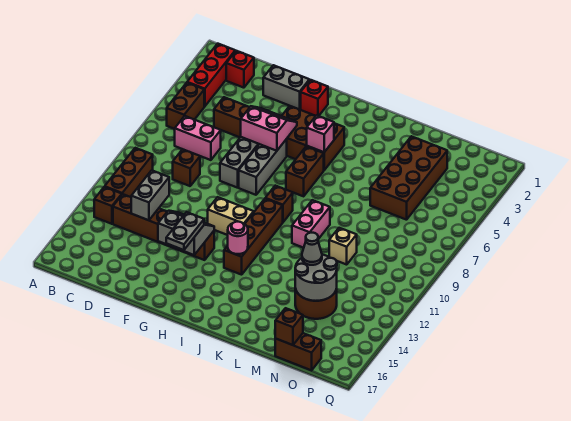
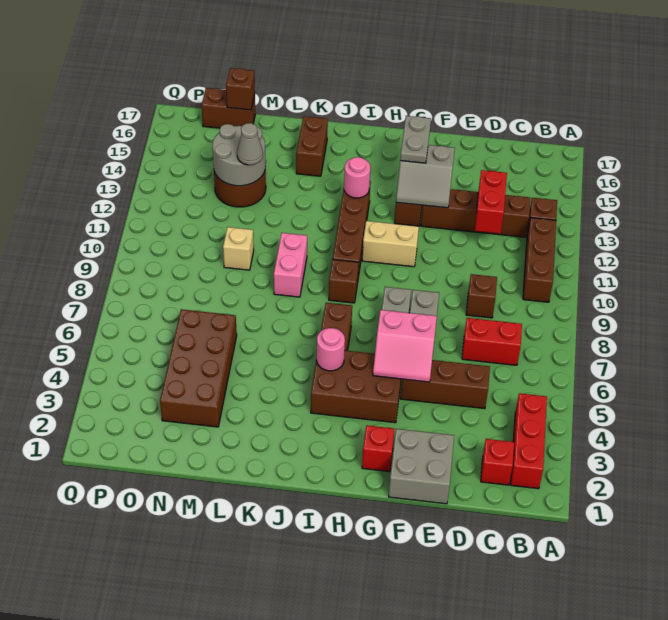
brown brick B5:B6 level 1 -> brown brick K15:K16 level 1
pink brick C7:D7 level 1 -> red brick C7:D7 level 1
grey brick D12:D13 level 2 -> red brick D12:D13 level 2
grey brick E2:F2 level 1 -> grey brick E1:F2 level 1
pink brick I5 level 2 -> pink round brick I5 level 2

